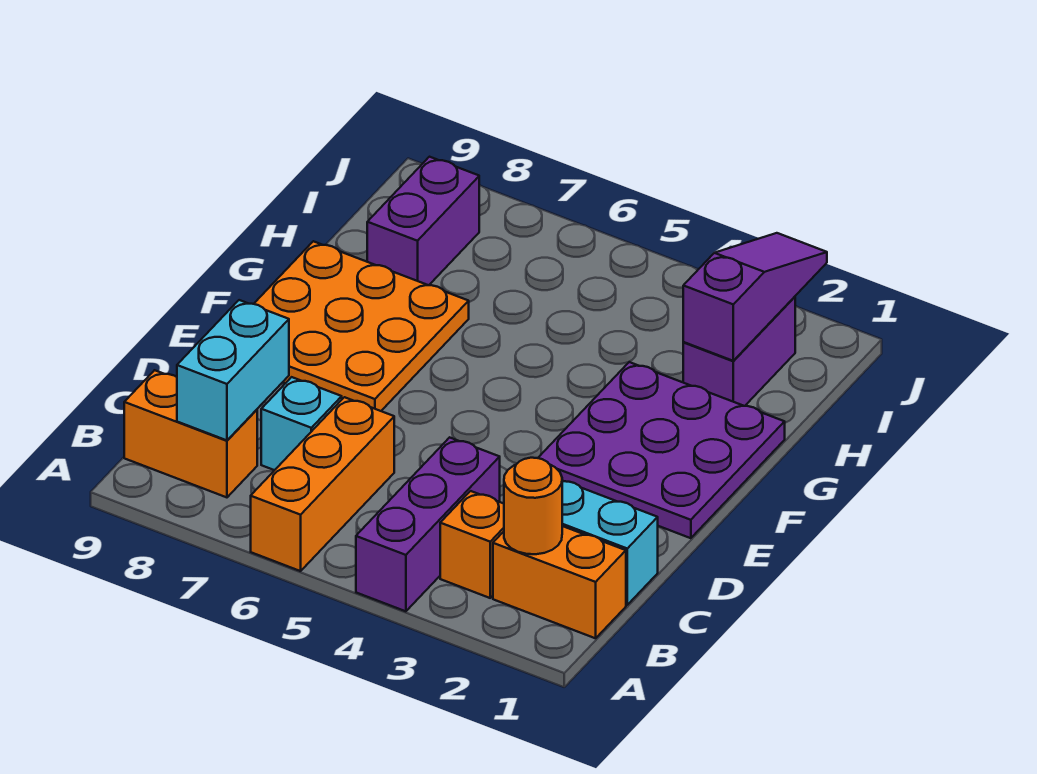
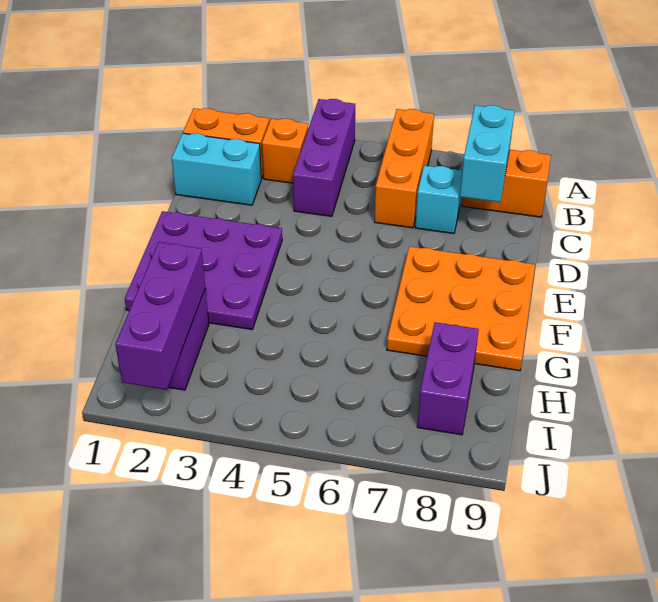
orange round brick B2 level 2 -> none
purple slope H2:J2 level 2 top H -> purple brick H2:J2 level 2

